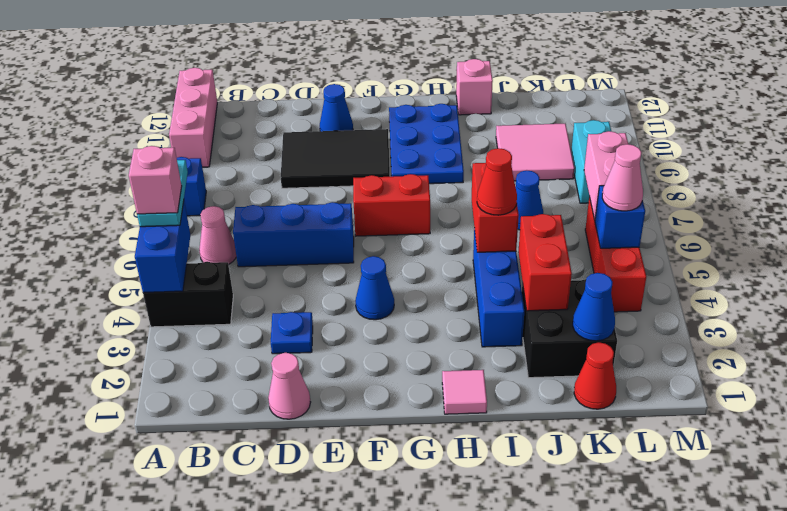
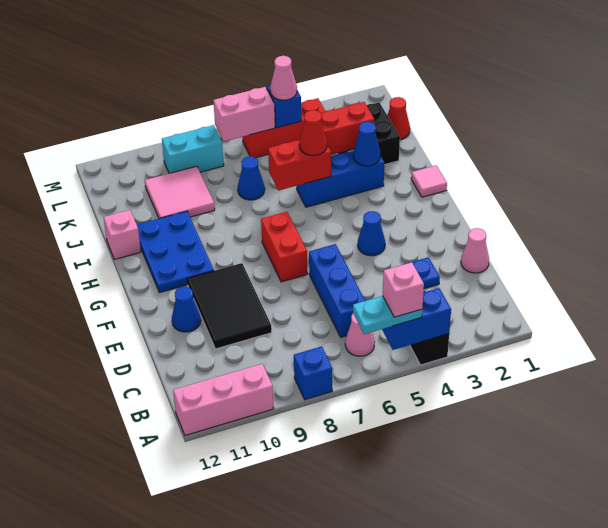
blue plate G9:H11 level 1 -> blue plate G10:I11 level 1
blue cone K2 level 2 -> blue cone I3 level 2

